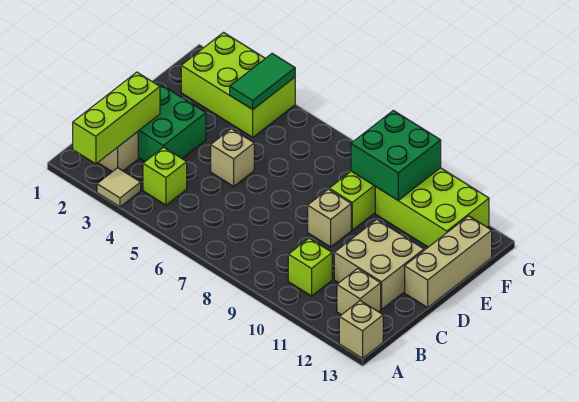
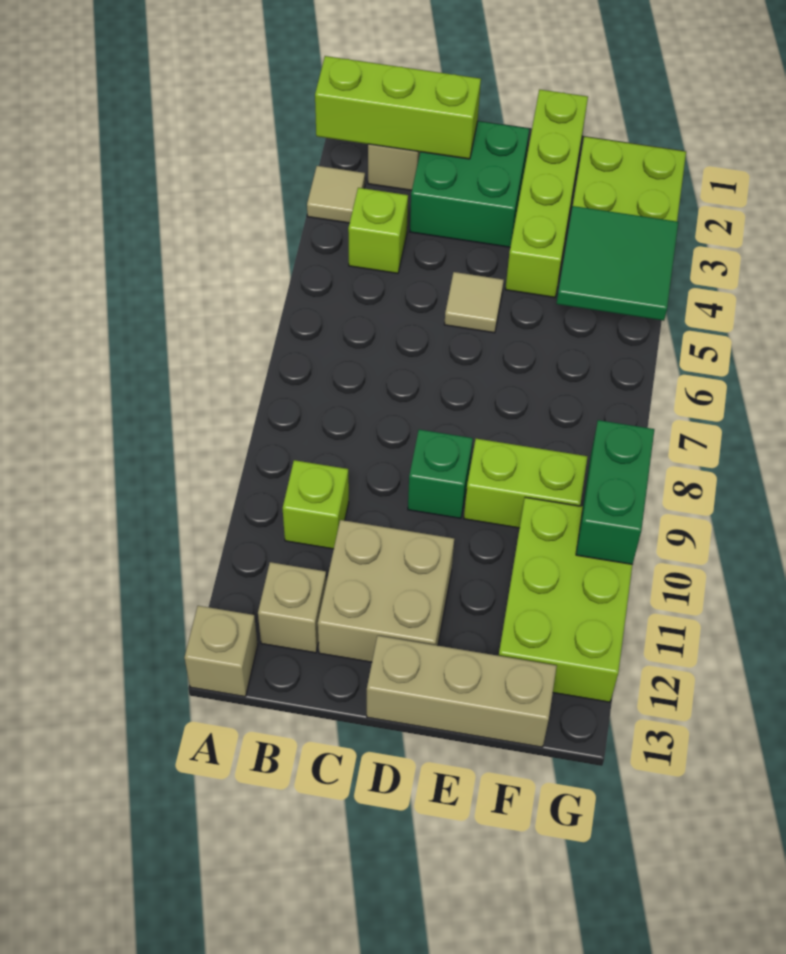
tan brick D5 level 1 -> tan tile D5 level 1
tan brick D9 level 1 -> green brick D9 level 1
none -> lime brick E1:E4 level 1
green tile F4:G4 level 2 -> green tile F4:G5 level 2
green brick F9:G10 level 2 -> green brick G9:G10 level 2

